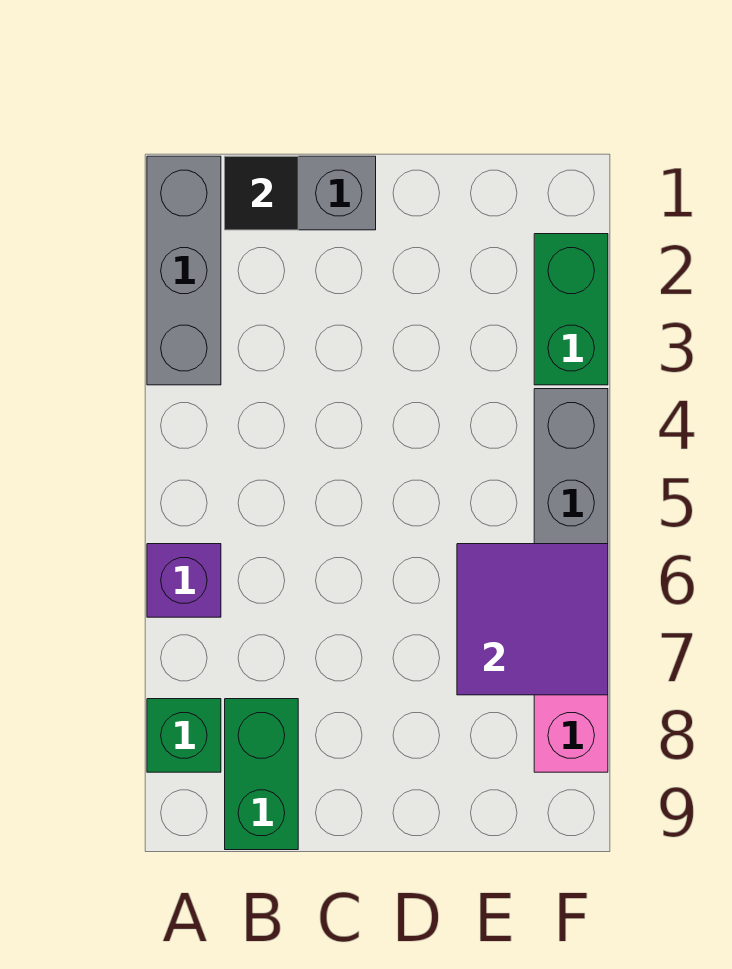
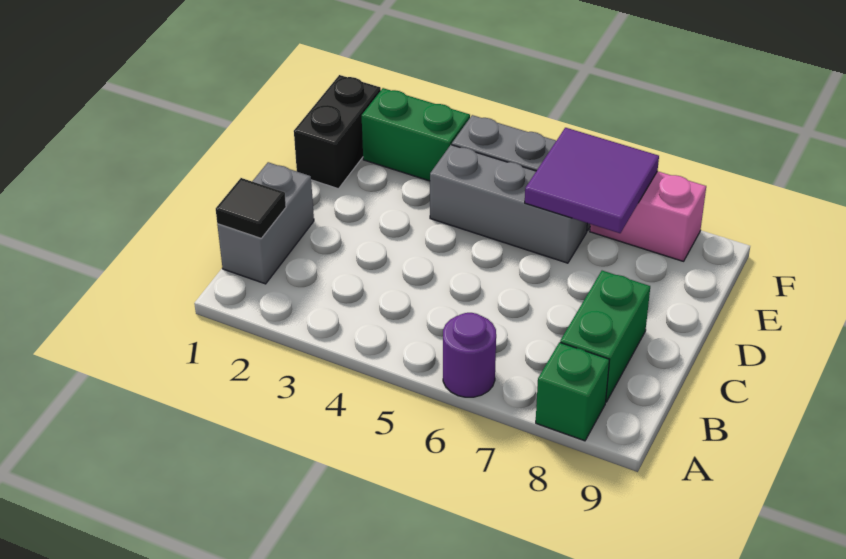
grey brick A1:A3 level 1 -> grey brick E4:E6 level 1
purple brick A6 level 1 -> purple round brick A6 level 1
green brick B8:B9 level 1 -> green brick B8:C8 level 1
none -> black brick E1:F1 level 1

